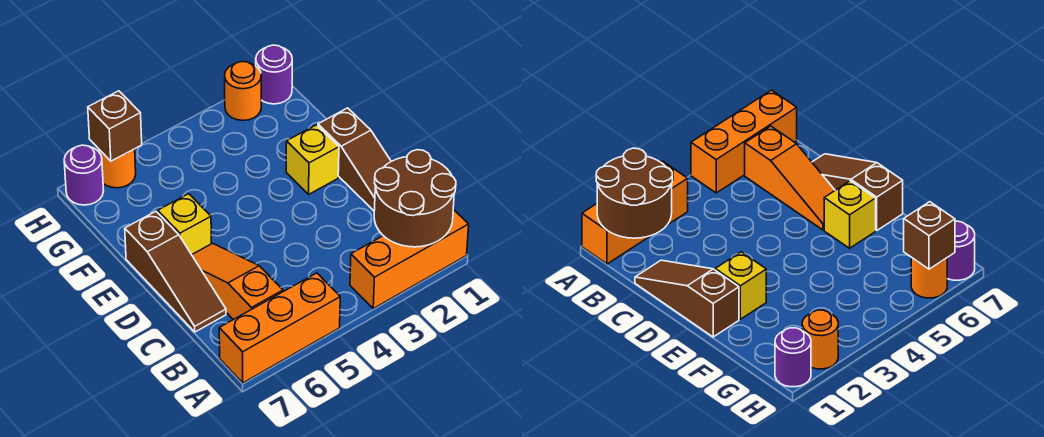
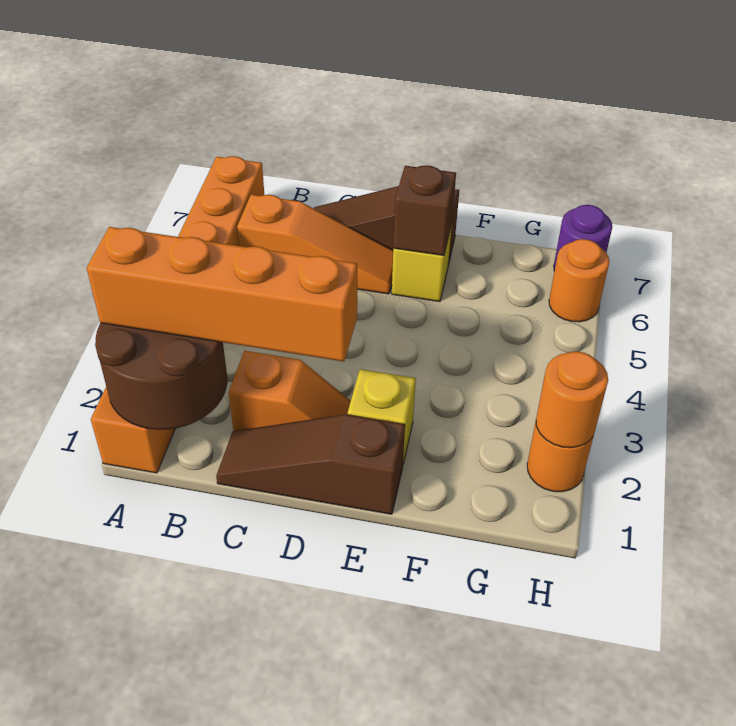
none -> orange brick A2:D2 level 3
none -> orange slope C2:D2 level 1 top C
purple round brick H1 level 1 -> none
none -> orange round brick H2 level 2
brown brick H6 level 2 -> brown brick E6 level 2

